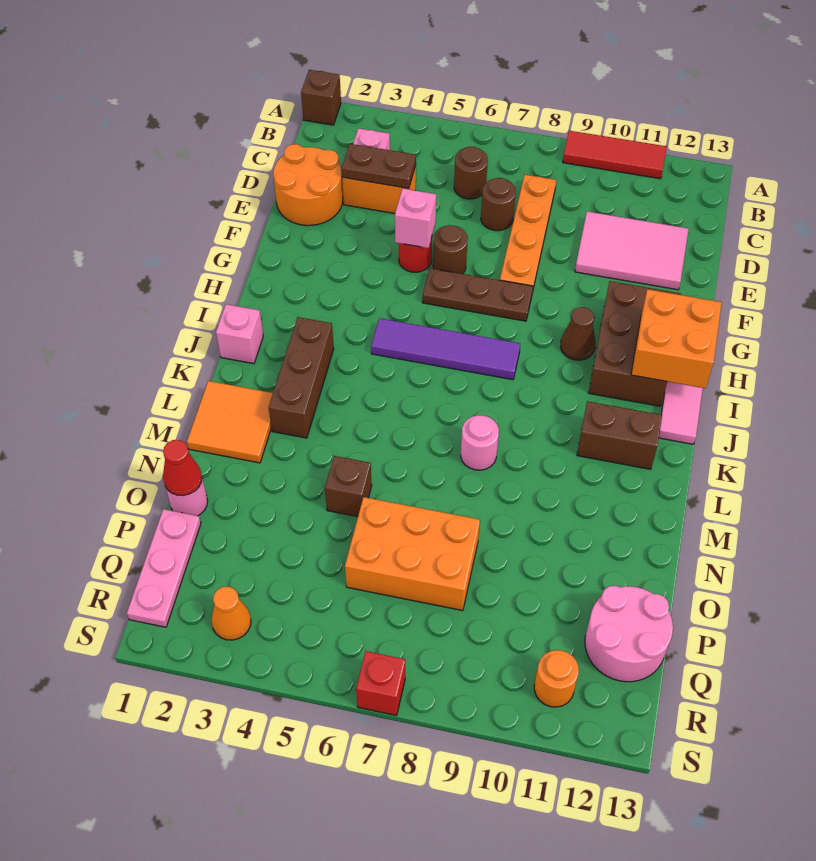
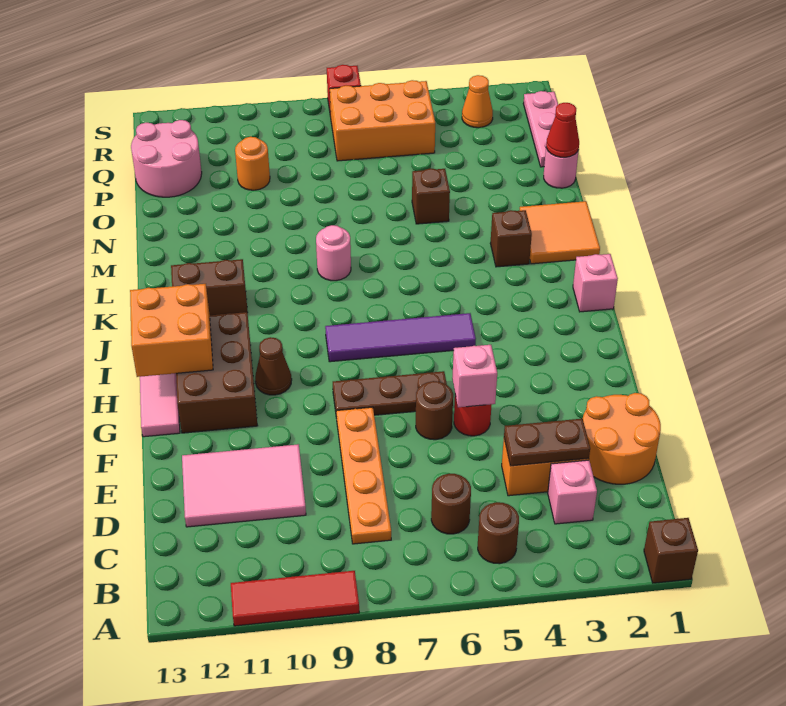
brown round brick D7 level 1 -> brown round brick B5 level 1
brown brick J3:L3 level 1 -> brown brick L3 level 1
orange brick O6:P8 level 1 -> orange brick Q5:R7 level 1
orange round brick R11 level 1 -> orange round brick P10 level 1

